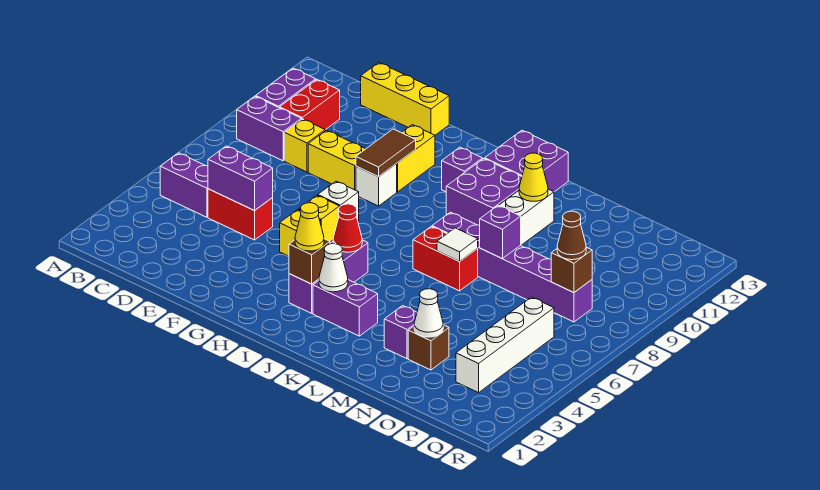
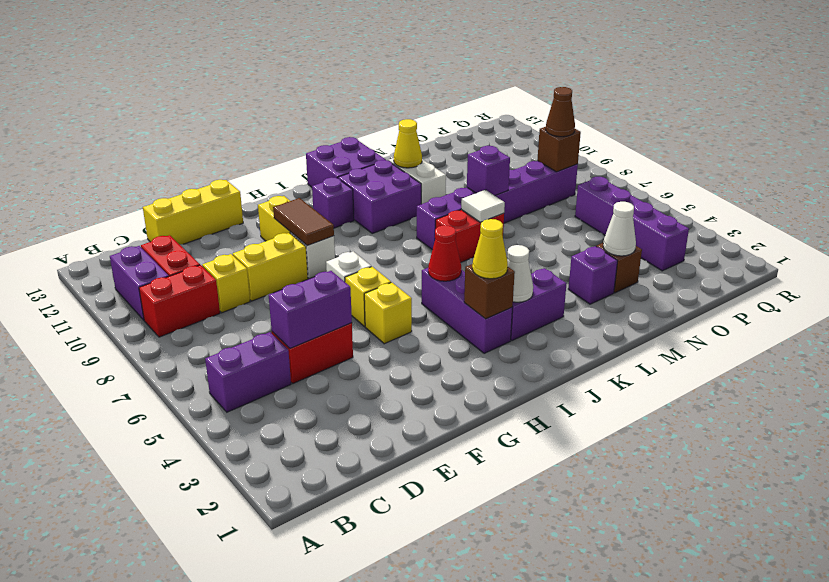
purple brick B9:C9 level 1 -> red brick B9:C9 level 1
white brick P3:P6 level 1 -> purple brick P3:P6 level 1

